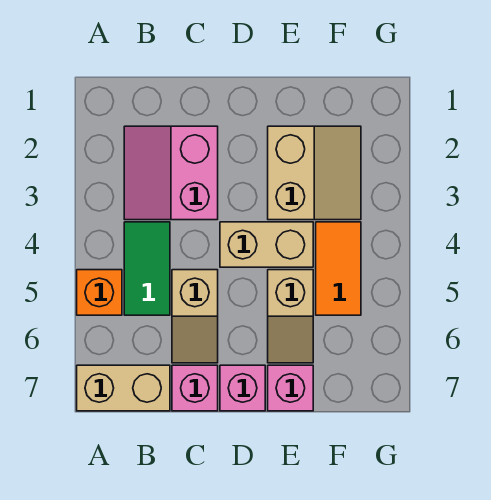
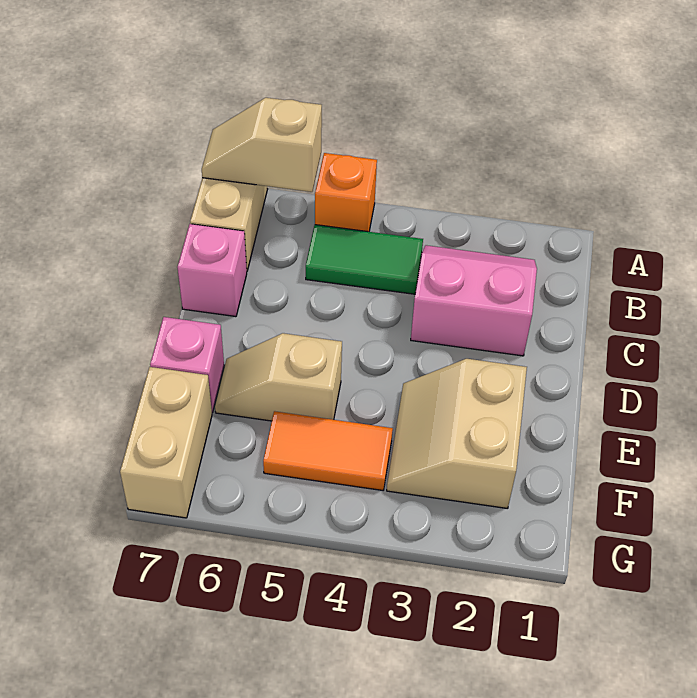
tan slope C5:C6 level 1 top 5 -> tan slope A6:A7 level 2 top 6
tan brick D4:E4 level 1 -> tan brick F7:G7 level 1
pink brick D7 level 1 -> none
tan slope E2:F3 level 1 top E -> tan slope E2:F3 level 1 top 2

